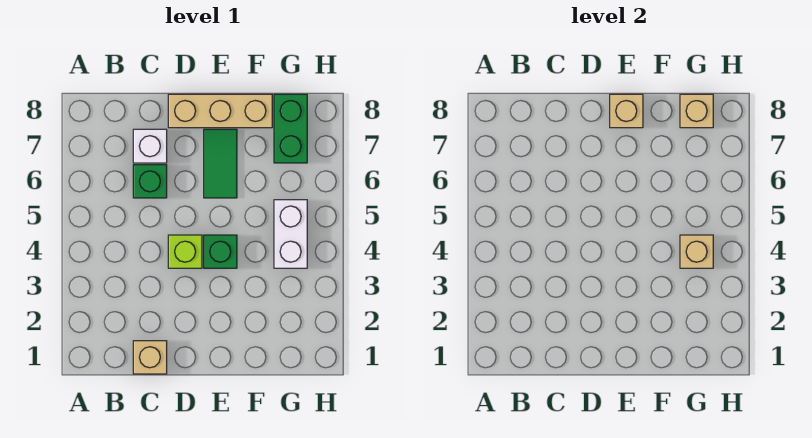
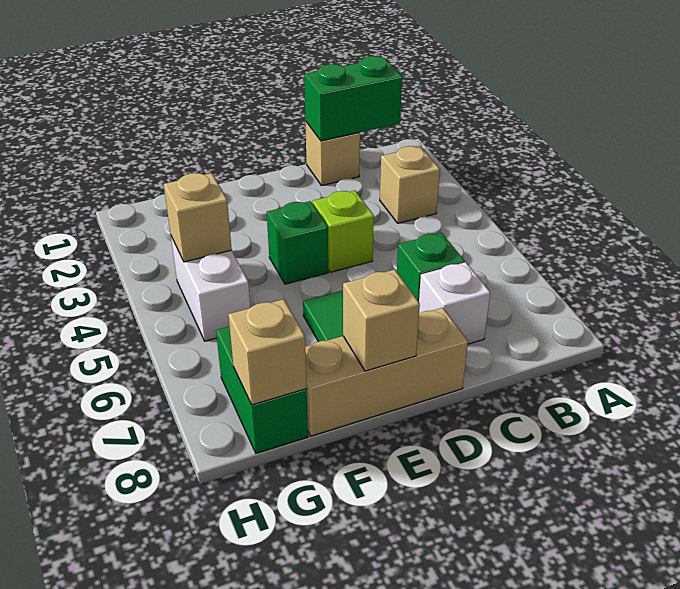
none -> green brick B1:C1 level 2
none -> tan brick B3 level 1

